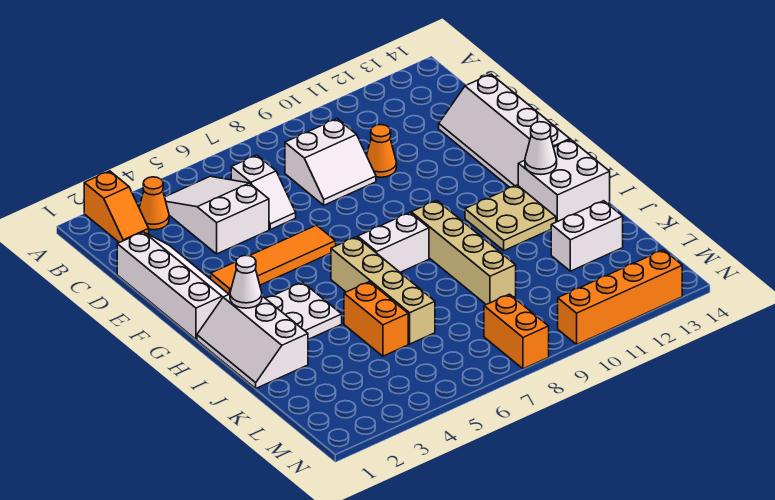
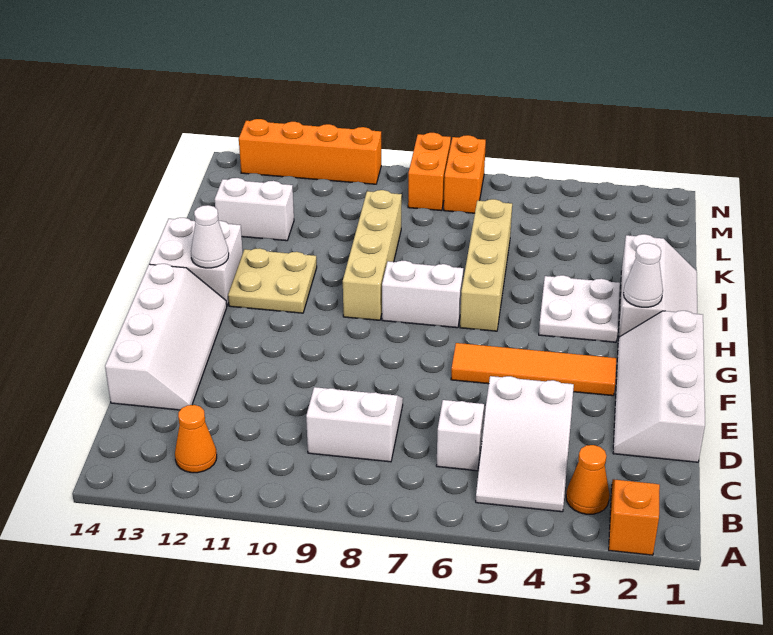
orange cone D10 level 1 -> orange cone B12 level 1
orange brick J5:K5 level 1 -> orange brick M7:N7 level 1

